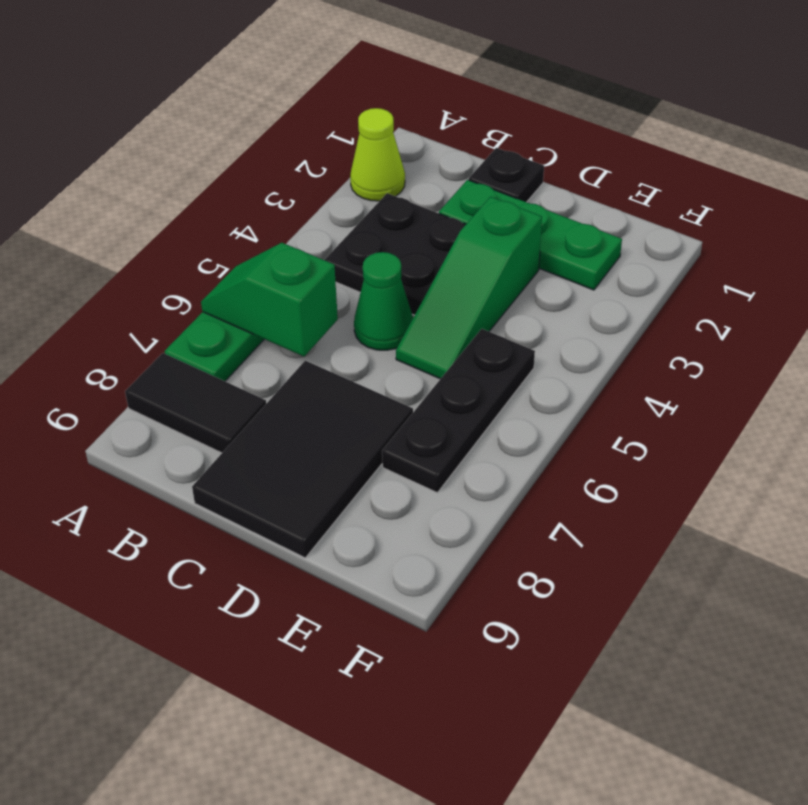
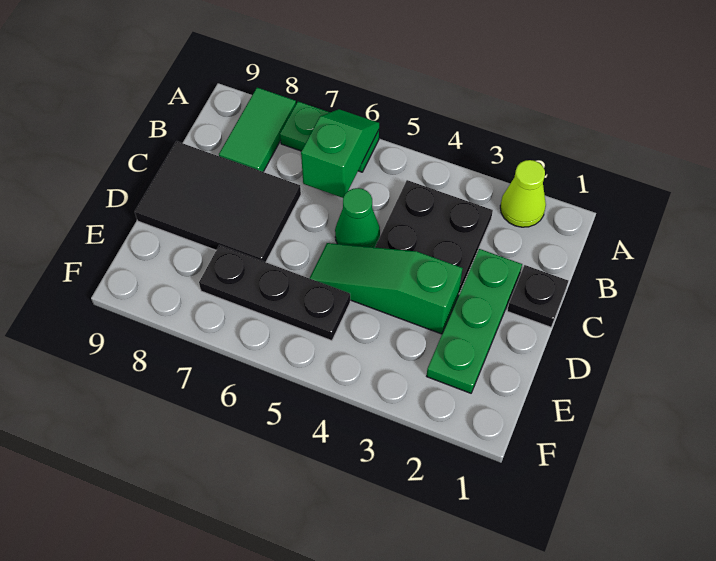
black tile A8:B8 level 1 -> green tile A8:B8 level 1

